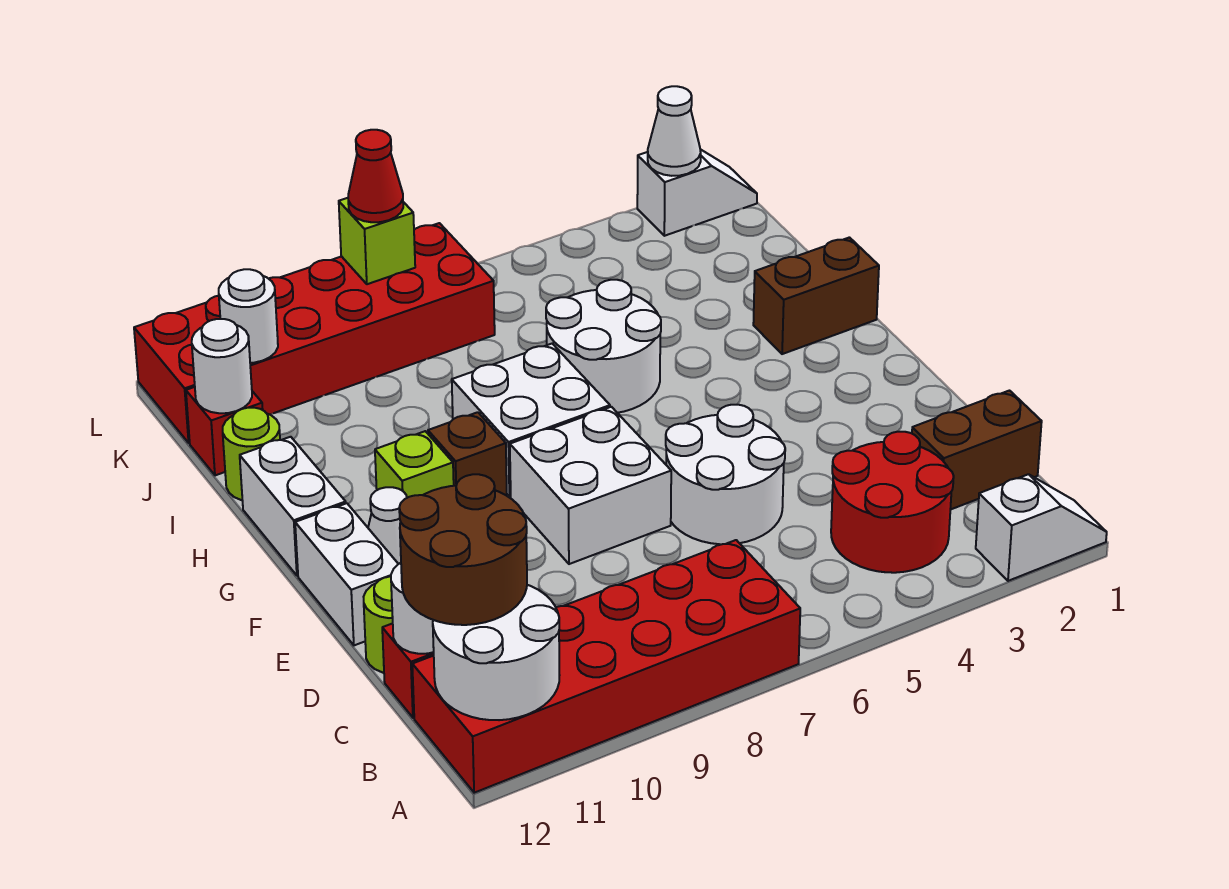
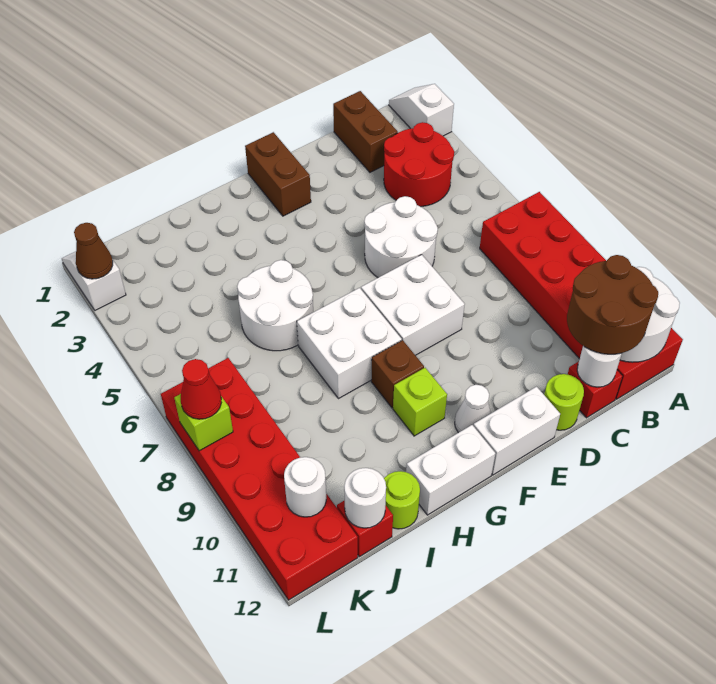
brown brick H1:H2 level 1 -> brown brick F1:F2 level 1
white cone L2 level 2 -> brown cone L2 level 2

